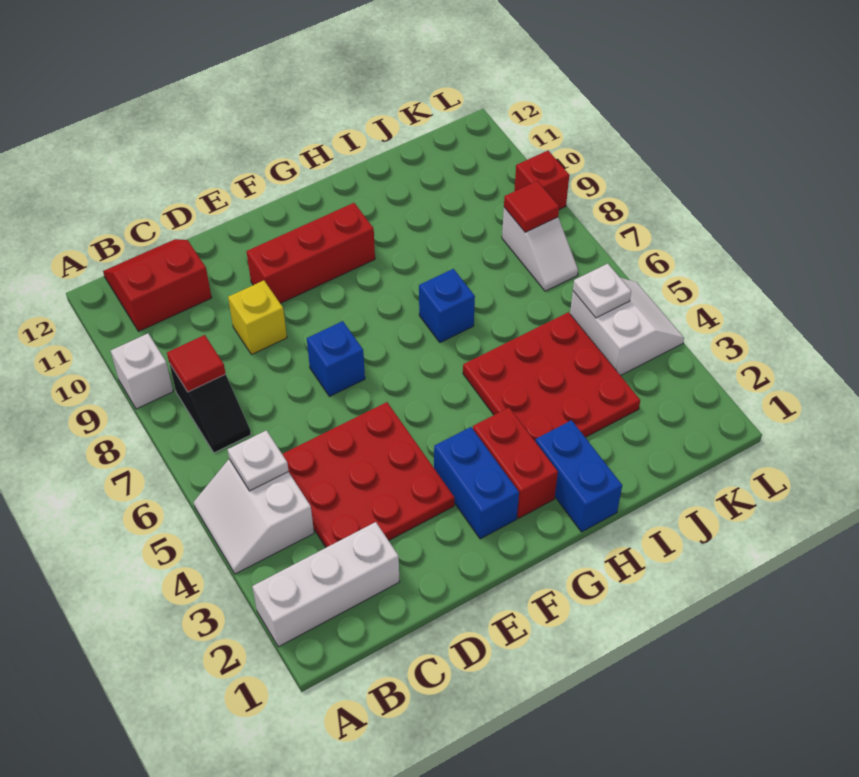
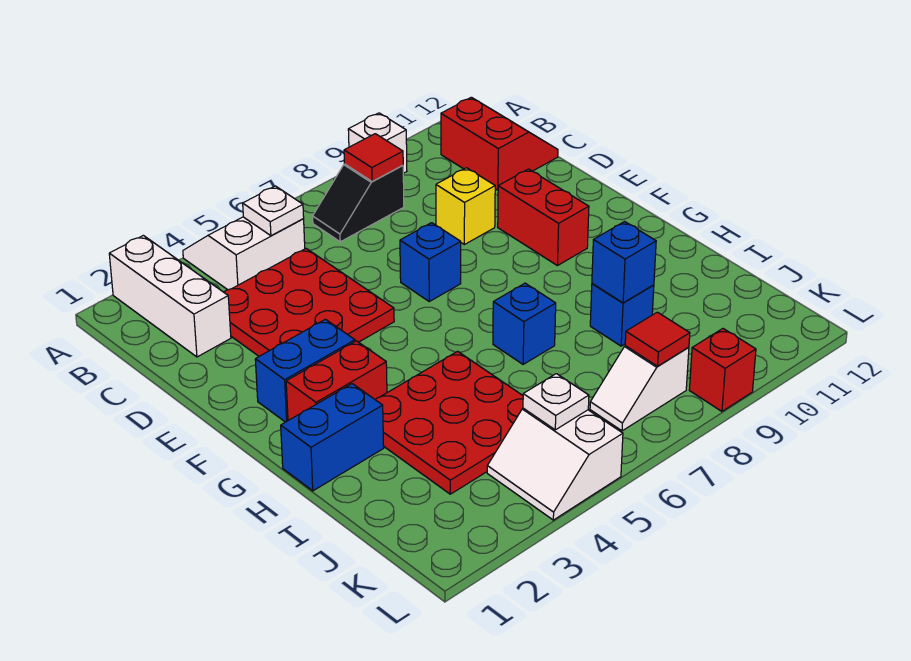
red brick E10:G10 level 1 -> red brick E10:F10 level 1
none -> blue brick I9 level 1
none -> blue brick I9 level 2
white slope K4:L5 level 1 top K -> white slope K4:L5 level 1 top 5

